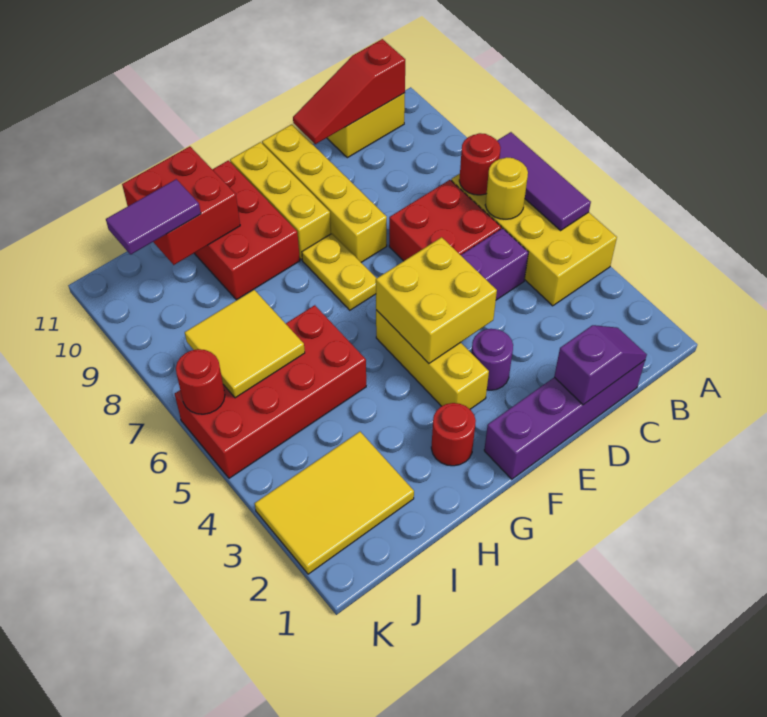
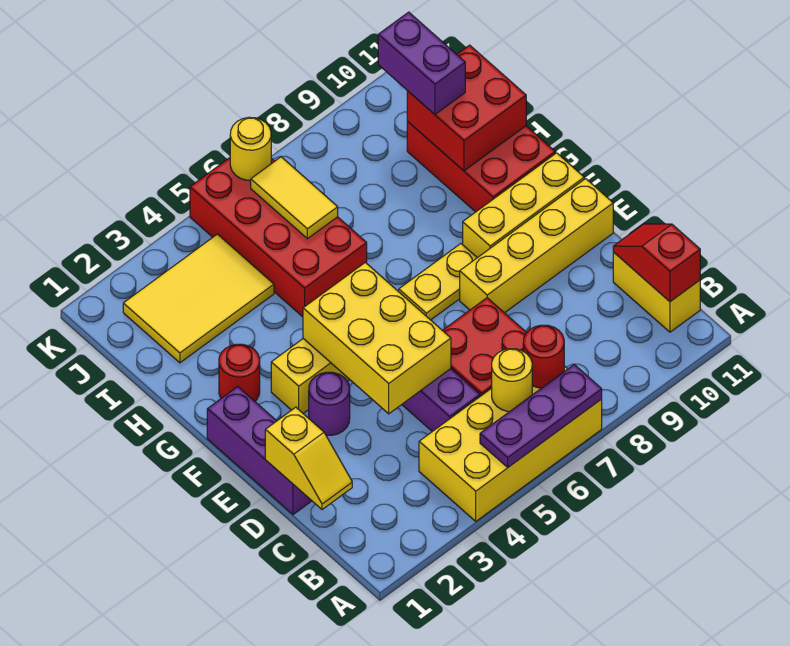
purple tile A5:A7 level 2 -> purple plate A5:A7 level 2
red slope B11:D11 level 2 top B -> red slope B11:C11 level 2 top B
purple brick C1:F1 level 1 -> purple brick D1:F1 level 1
purple slope C1:D1 level 2 top D -> yellow slope C1:D1 level 2 top D
yellow brick E4:F5 level 2 -> yellow brick D4:F5 level 2
red brick G9:H11 level 1 -> red brick G10:I11 level 1
yellow tile I2:K3 level 1 -> yellow tile I2:J4 level 1
yellow tile I6:J7 level 2 -> yellow tile I6:J6 level 2
purple tile I10:J10 level 3 -> purple brick I10:J10 level 3
red round brick K6 level 2 -> yellow round brick K6 level 2

